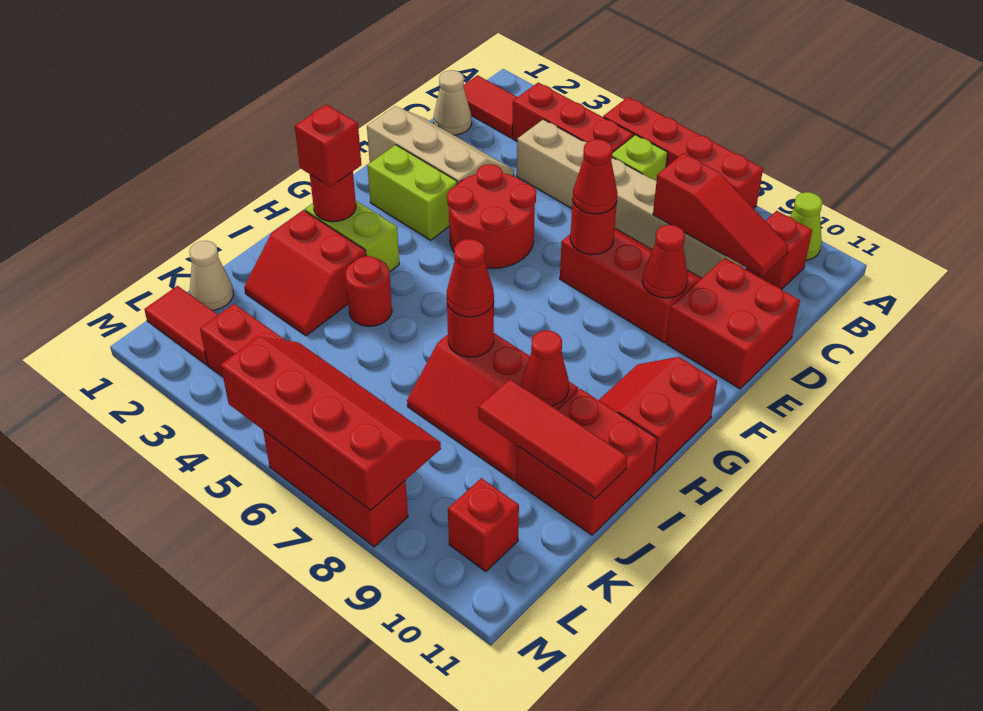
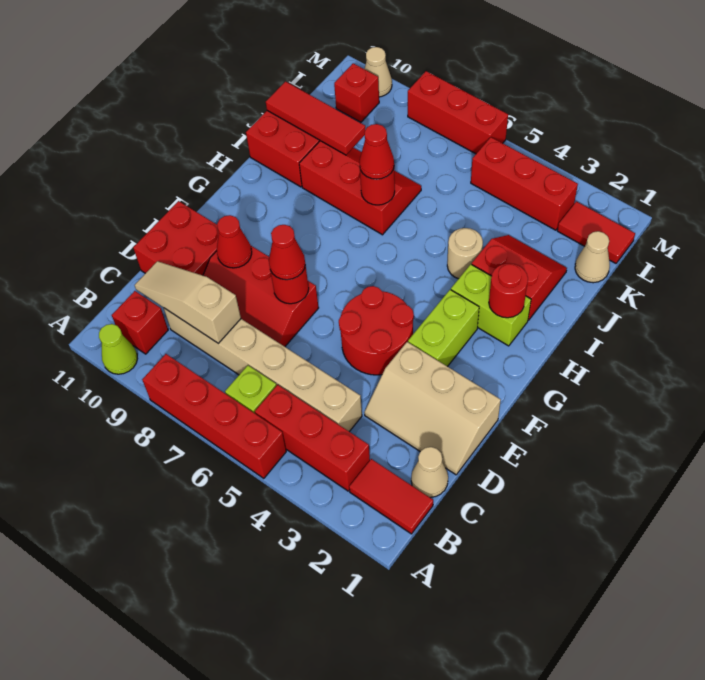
red slope C8:C10 level 2 top 8 -> tan slope C8:C10 level 2 top 8
lime brick F2:F3 level 1 -> lime brick F3:G3 level 1
red slope G10:H11 level 1 top 11 -> none
red brick H2 level 3 -> none
red round brick I4 level 1 -> tan round brick I4 level 1
red cone I9 level 2 -> none
red slope L5:M8 level 2 top M -> none
none -> tan cone M10 level 1

